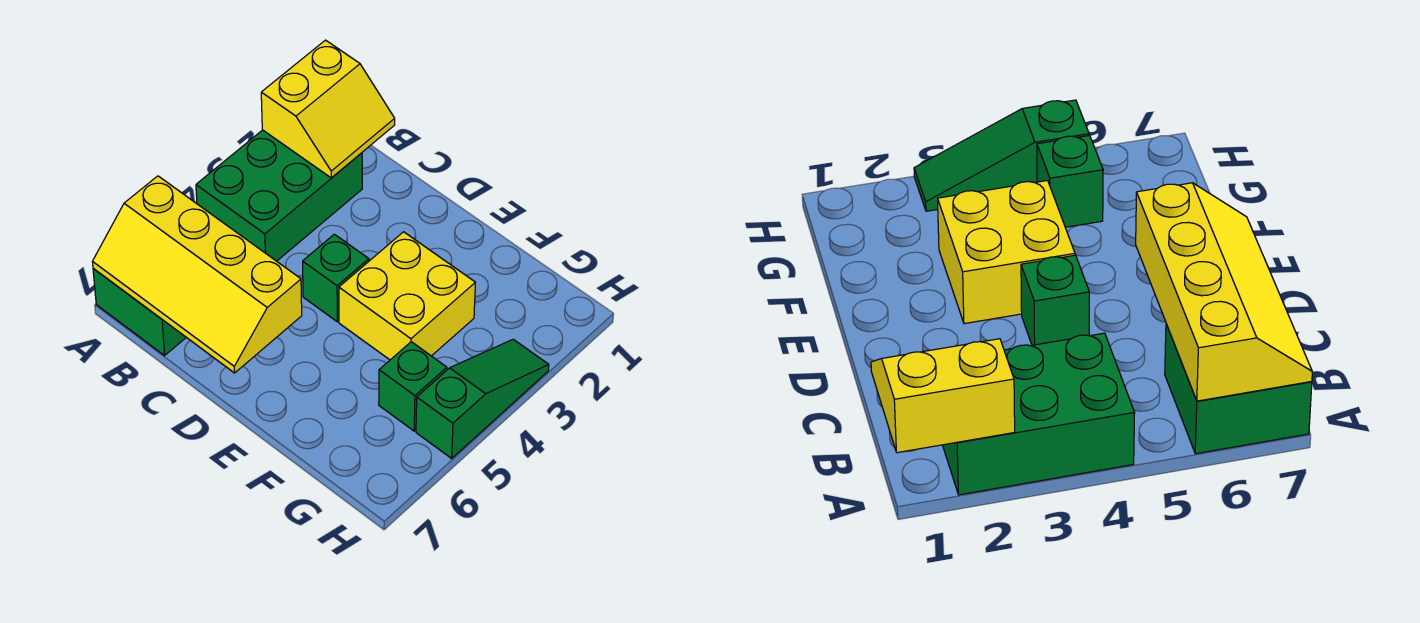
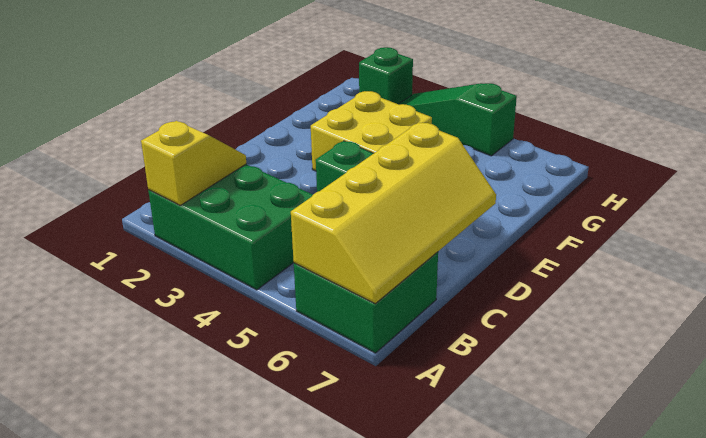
yellow slope A1:B2 level 2 top A -> yellow slope A2:B2 level 2 top A
green brick G5 level 1 -> green brick H2 level 1

